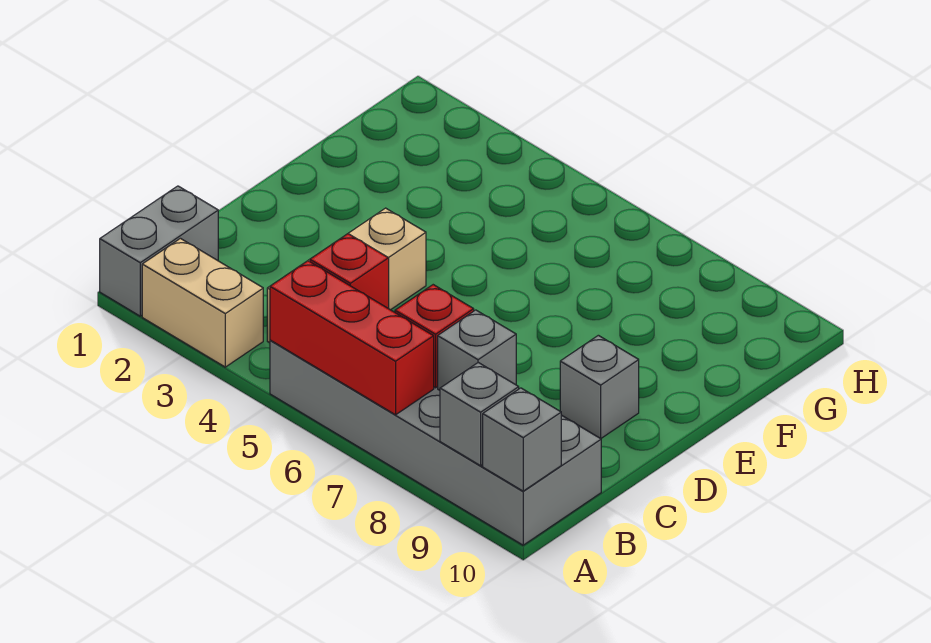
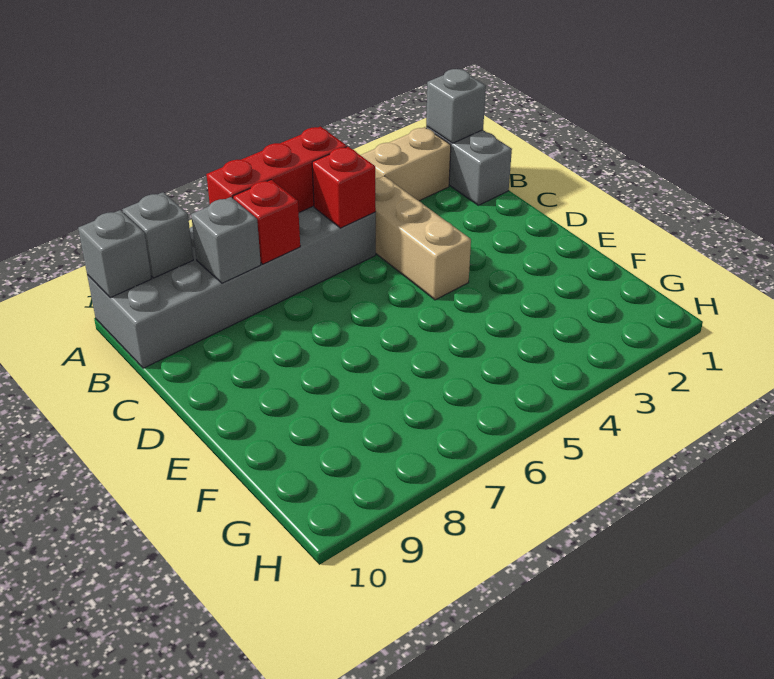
grey brick D9 level 1 -> grey brick A1 level 2

